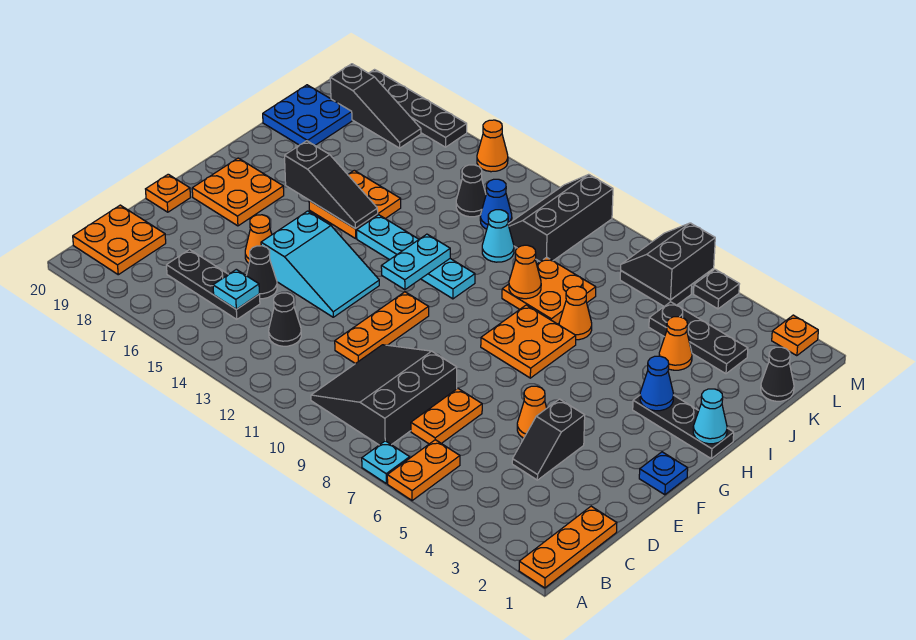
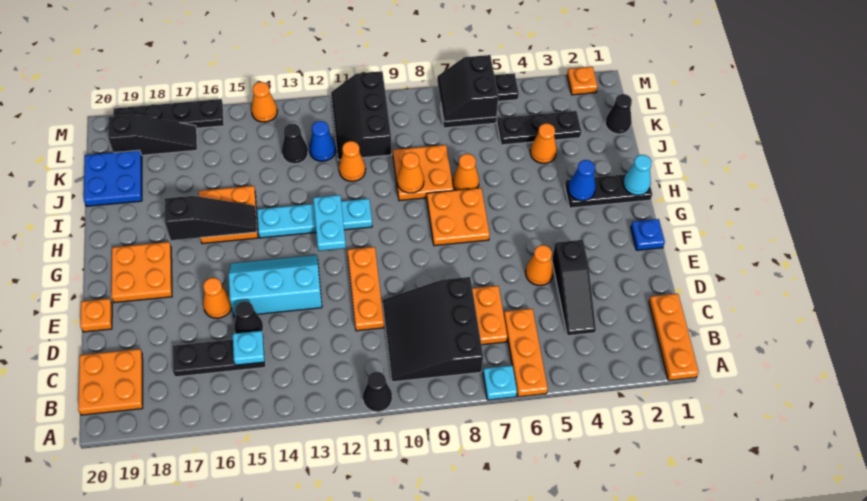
orange plate A6:B6 level 1 -> orange plate A6:C6 level 1
black cone C13 level 1 -> black cone A11 level 1
black slope D4:E4 level 1 top E -> black slope C4:E4 level 1 top E
cyan slope E13:F15 level 1 top 15 -> cyan slope E13:F15 level 1 top E
cyan cone J11 level 1 -> orange cone J11 level 1

